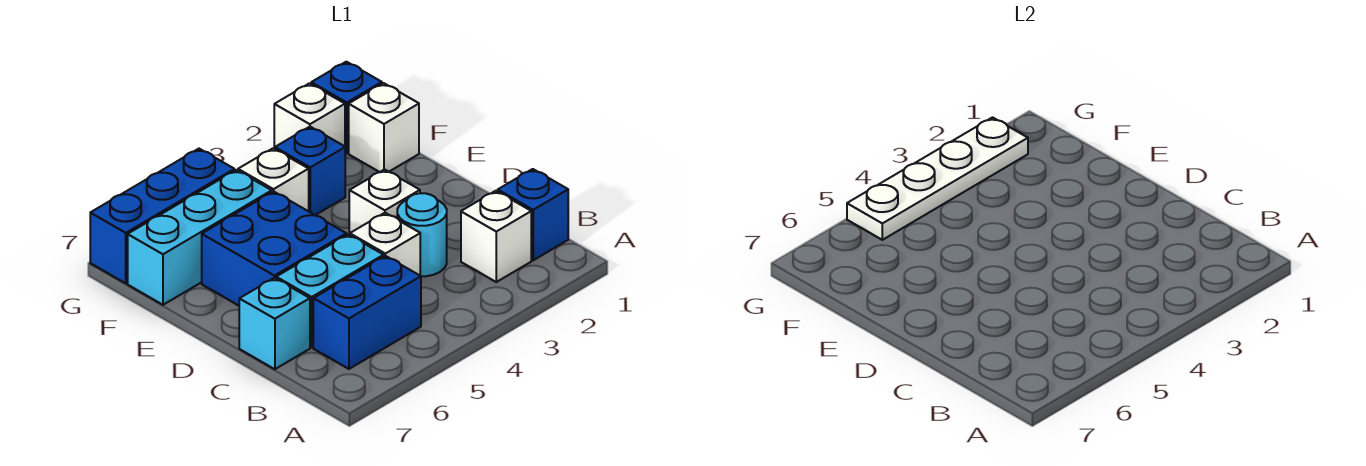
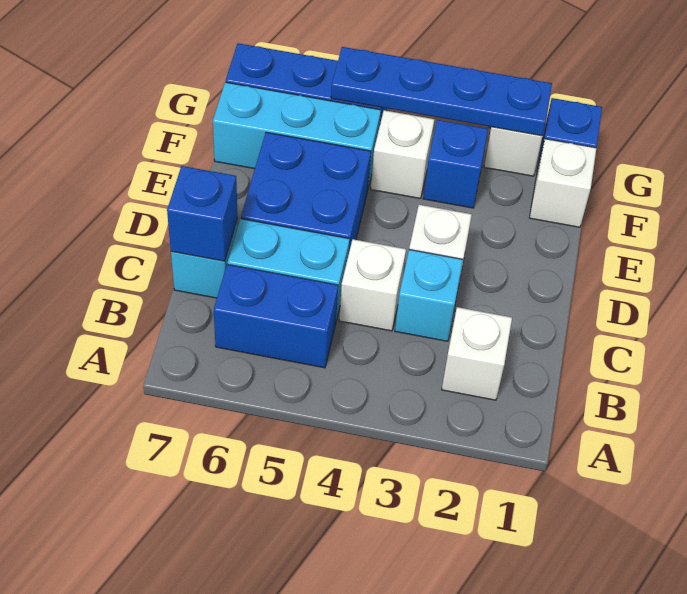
blue brick B1 level 1 -> blue brick C7 level 2
cyan round brick C3 level 1 -> cyan brick C3 level 1
white plate G2:G5 level 2 -> blue plate G2:G5 level 2

